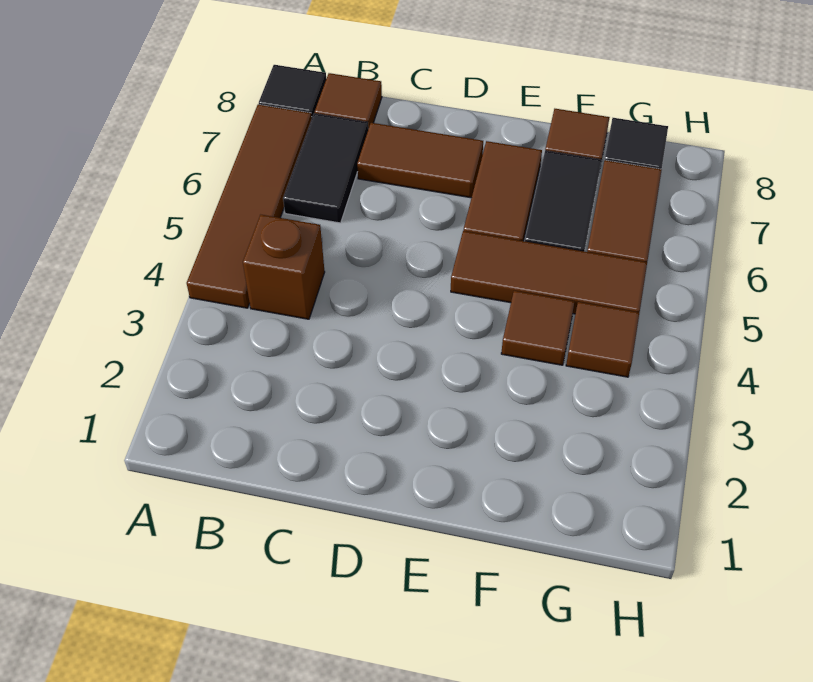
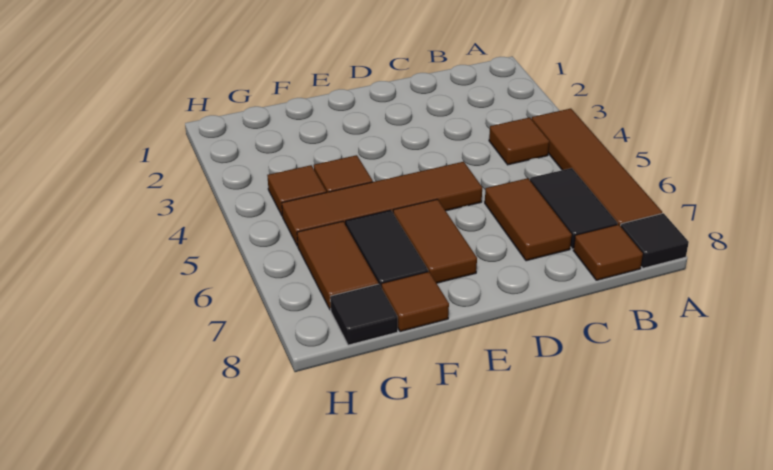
brown brick B4 level 1 -> brown tile B4 level 1
brown tile C7:D7 level 1 -> brown tile C6:C7 level 1
brown tile E5:G5 level 1 -> brown tile D5:G5 level 1

